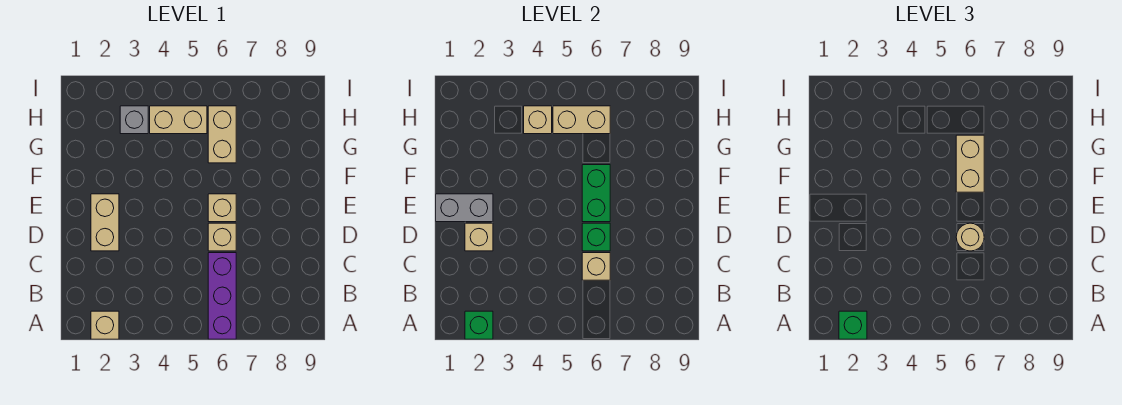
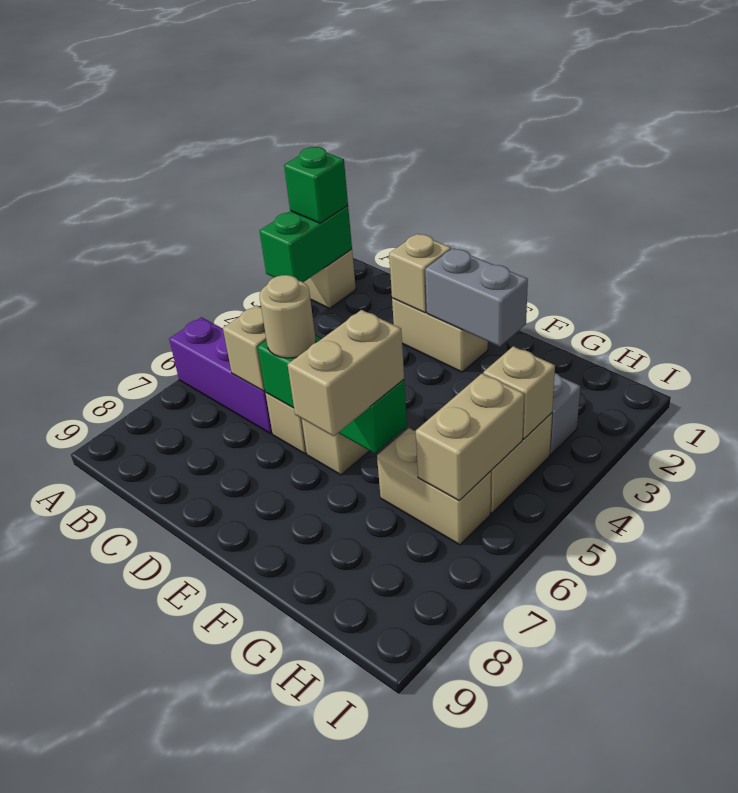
green brick A2 level 2 -> green brick A2:A3 level 2
grey brick E1:E2 level 2 -> grey brick E2:F2 level 2
tan brick F6:G6 level 3 -> tan brick F6:F7 level 3

